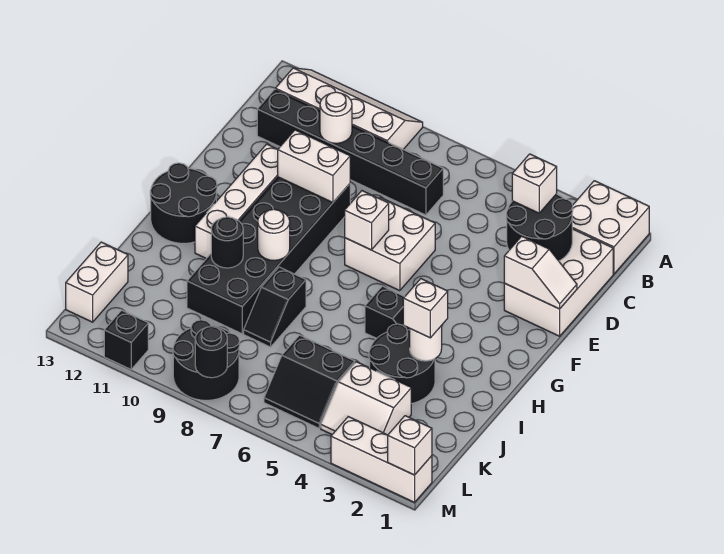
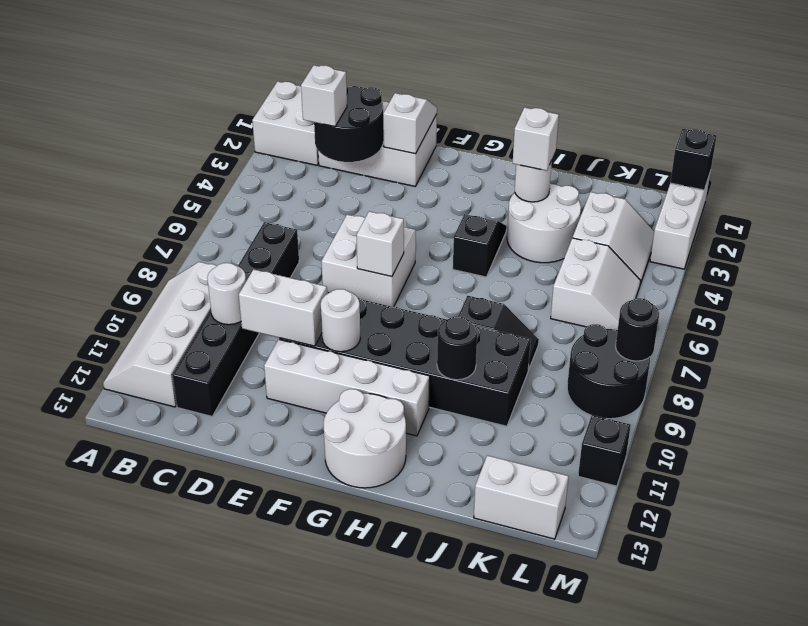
white brick E9:E10 level 2 -> white brick D10:E10 level 2
black round brick G12:H13 level 1 -> white round brick G12:H13 level 1
white round brick H9 level 2 -> white round brick F10 level 2
black round brick I3:J4 level 1 -> white round brick I3:J4 level 1
black slope K5:L6 level 1 top K -> white slope K5:L6 level 1 top K
white brick M1 level 2 -> black brick M1 level 2

